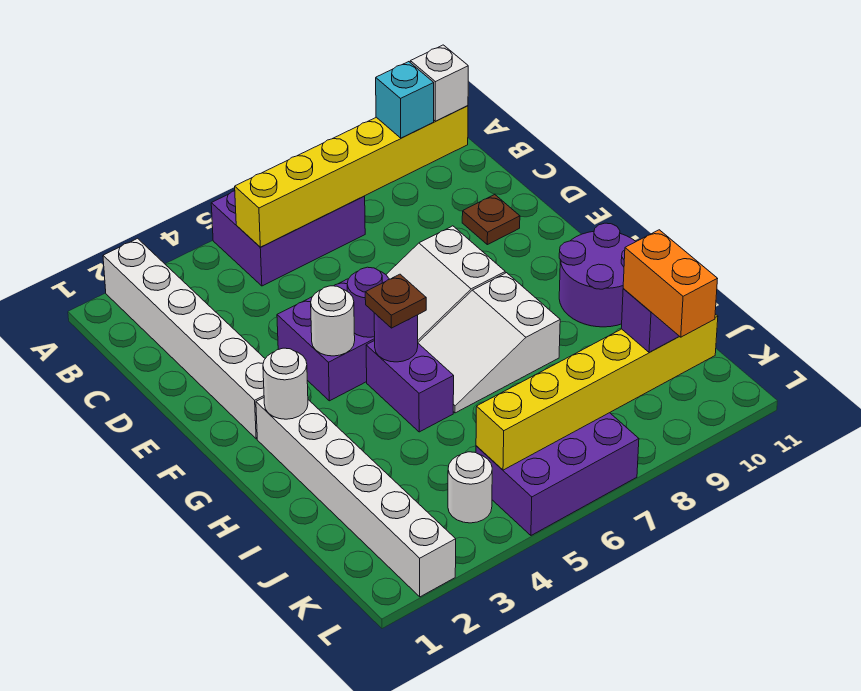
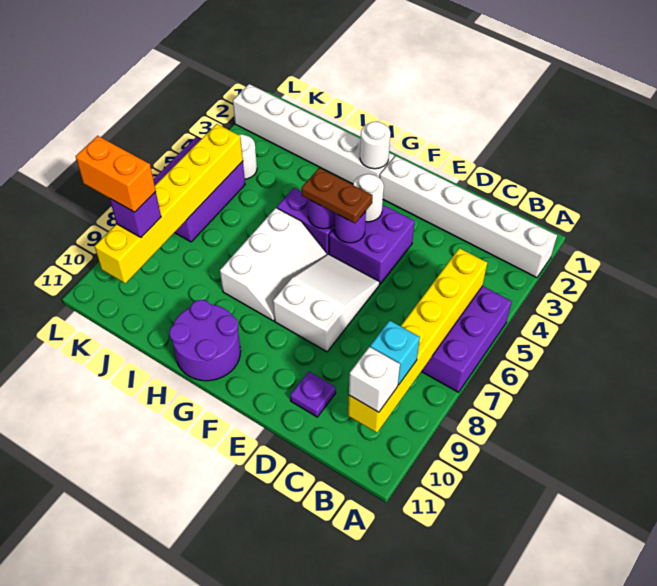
brown plate D10 level 1 -> purple plate D10 level 1
brown plate G5 level 3 -> brown plate F5:G5 level 3
white slope G6:H8 level 1 top 8 -> white slope G6:H8 level 1 top H

